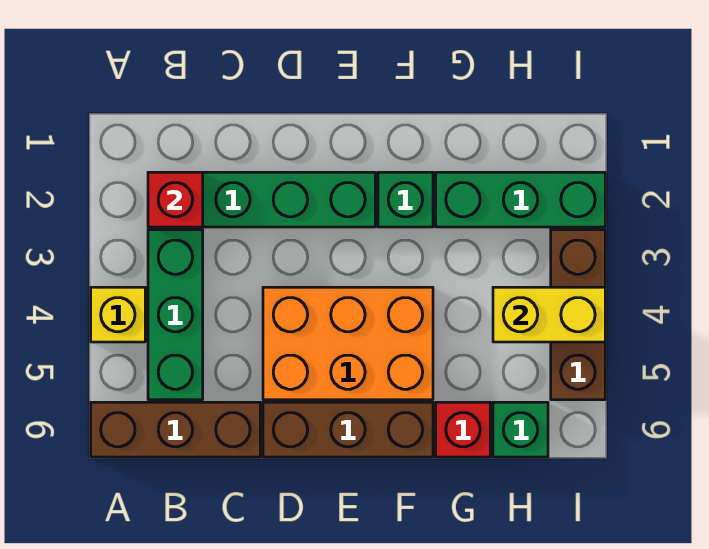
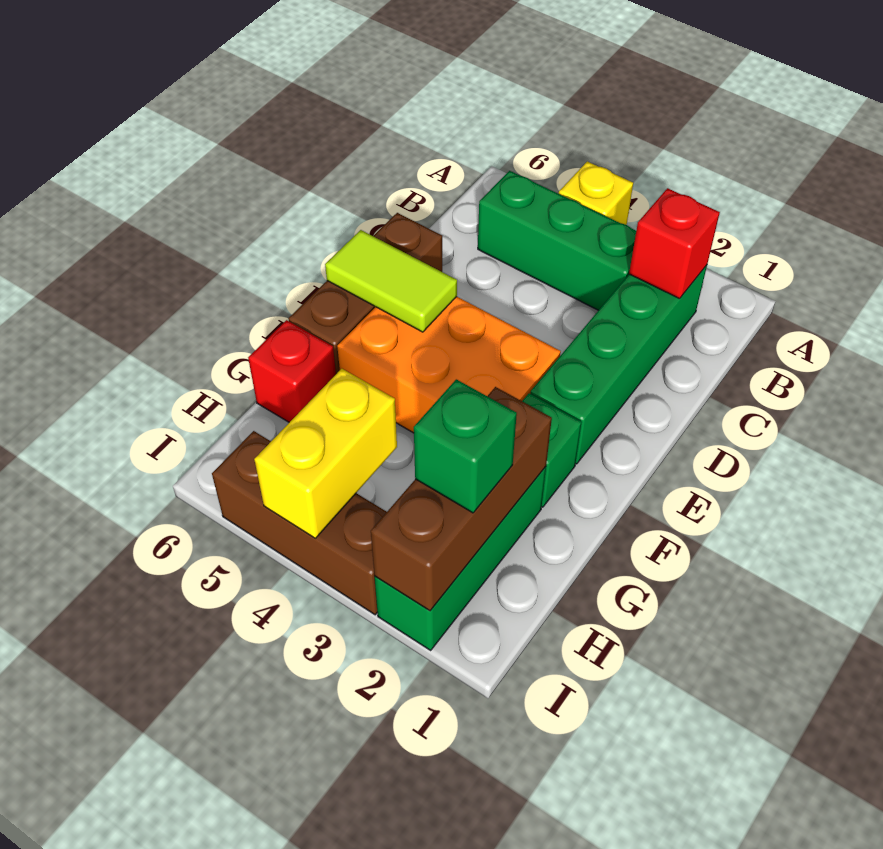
brown brick A6:C6 level 1 -> brown brick G2:I2 level 2
orange brick D4:F5 level 1 -> orange brick E3:F5 level 1
none -> lime tile E5:E6 level 2
green brick H6 level 1 -> green brick H2 level 3

